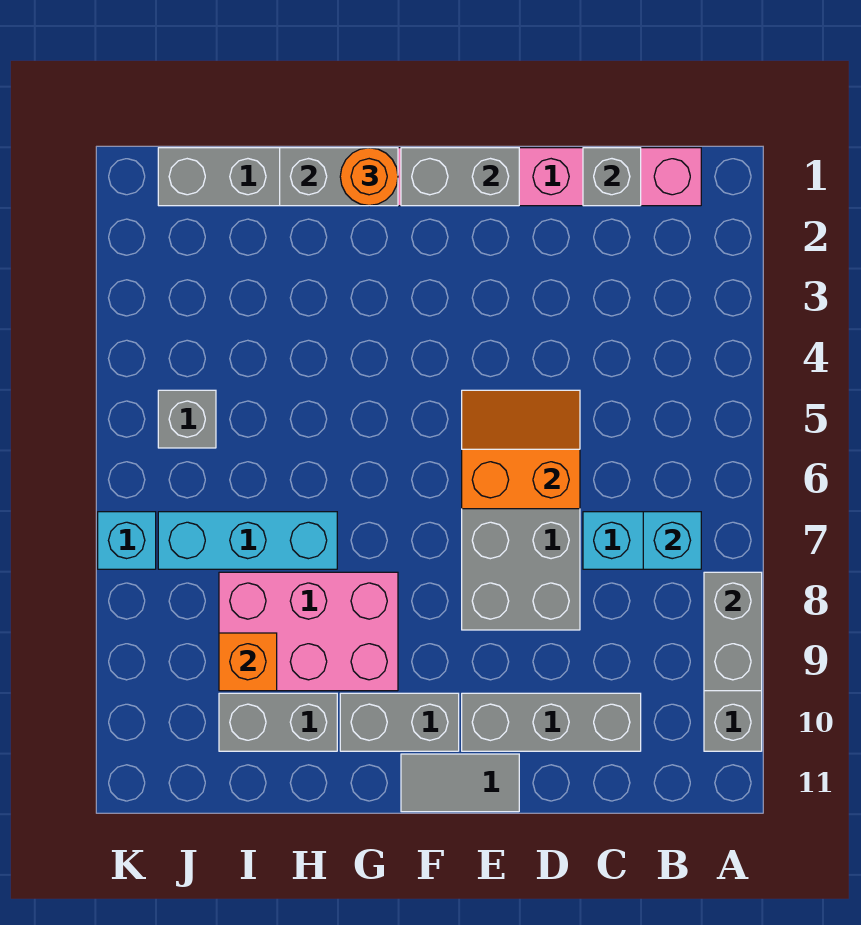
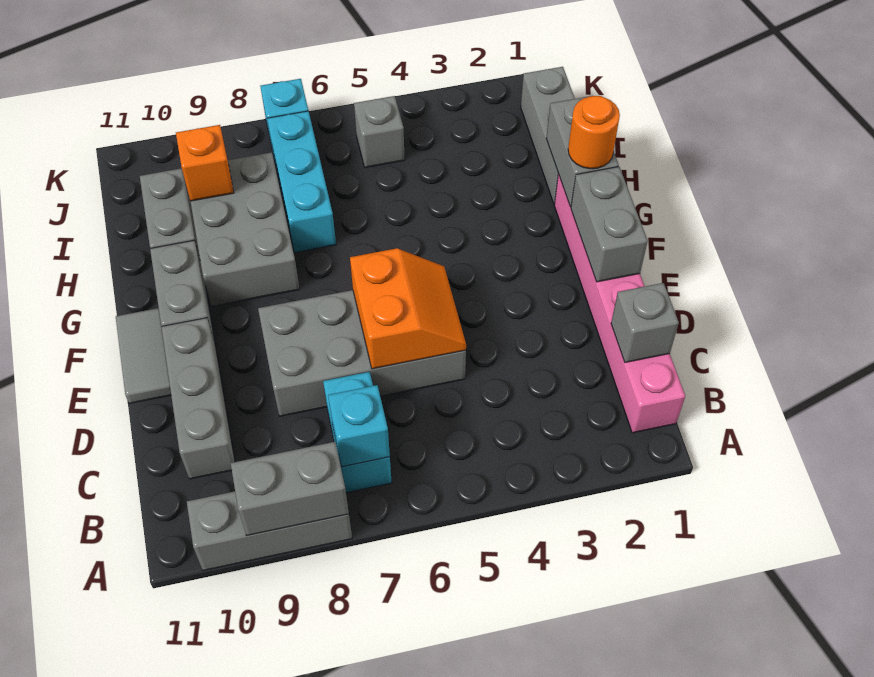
pink brick G8:I9 level 1 -> grey brick G8:I9 level 1

